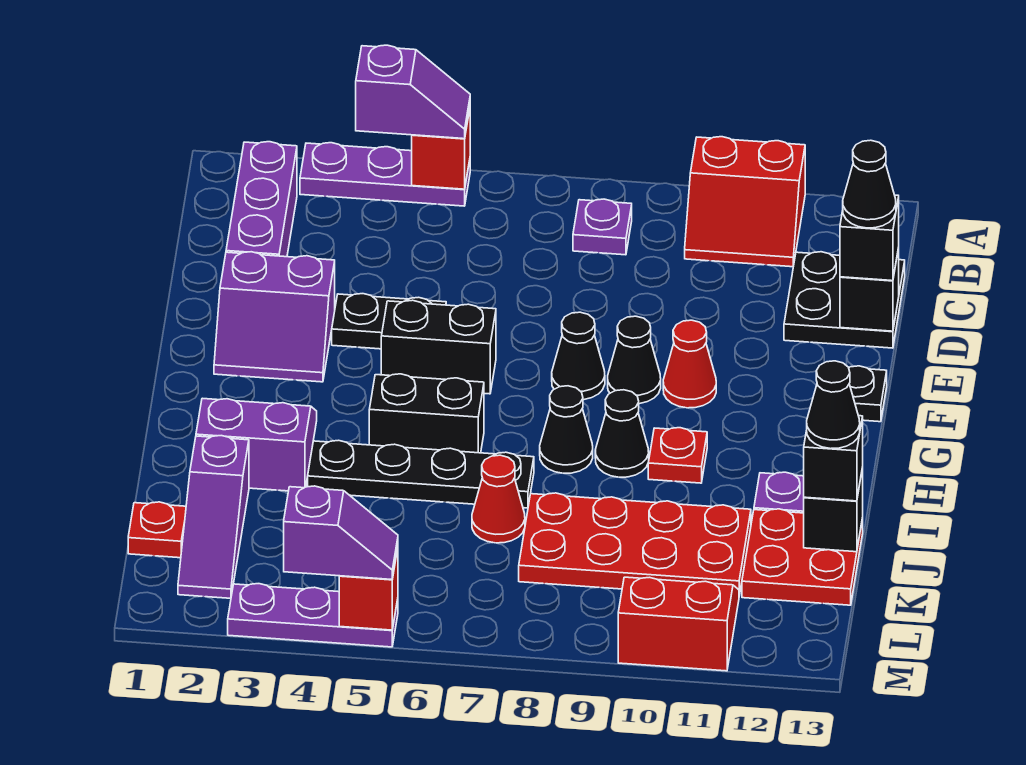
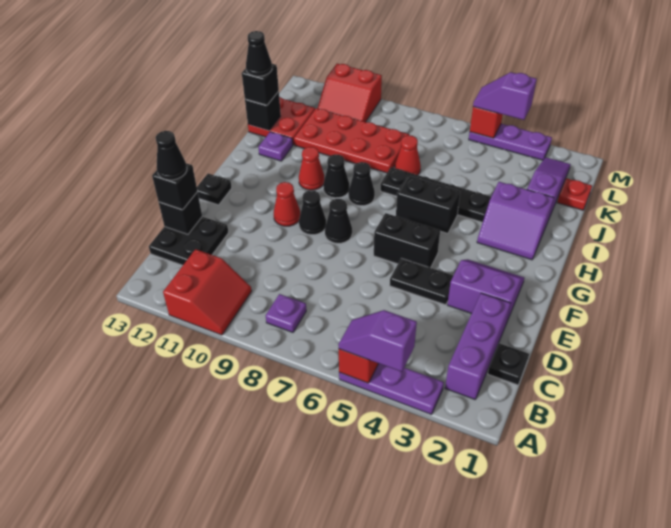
red slope A10:B11 level 1 top A -> red slope A10:B11 level 1 top 11
none -> black plate C1 level 1
red plate H10 level 1 -> red cone H10 level 1

